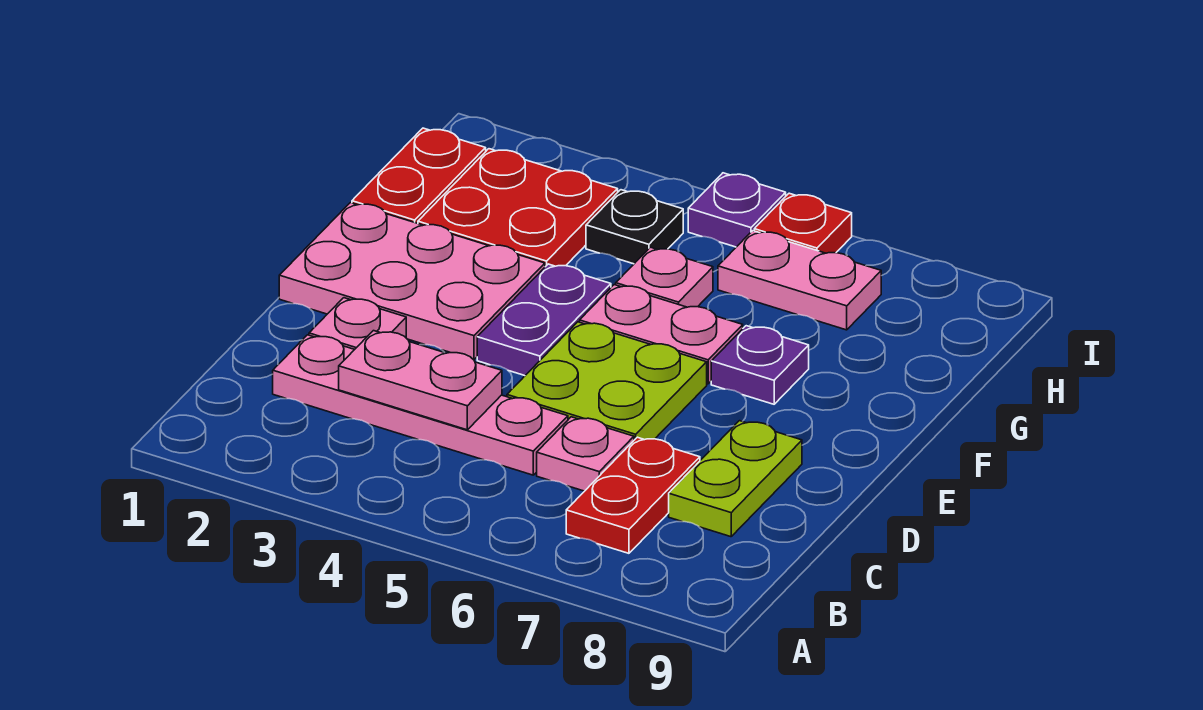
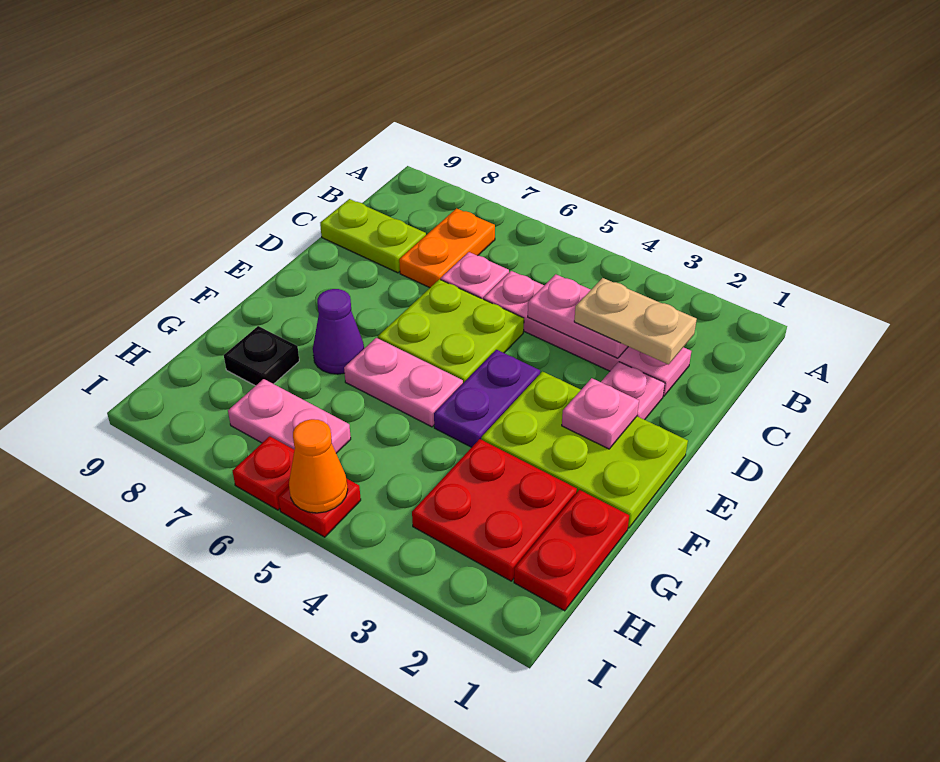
red plate B7:C7 level 1 -> orange plate B7:C7 level 1
none -> tan plate C2:C3 level 3
lime plate C8:D8 level 1 -> lime plate C8:C9 level 1
pink plate E1:F3 level 1 -> lime plate E1:F3 level 1
purple plate F7 level 1 -> purple cone F7 level 1
pink plate G5 level 1 -> pink plate E2 level 2
black plate H4 level 1 -> black plate G8 level 1
purple plate I5 level 1 -> red plate I5 level 1
none -> orange cone I5 level 2

